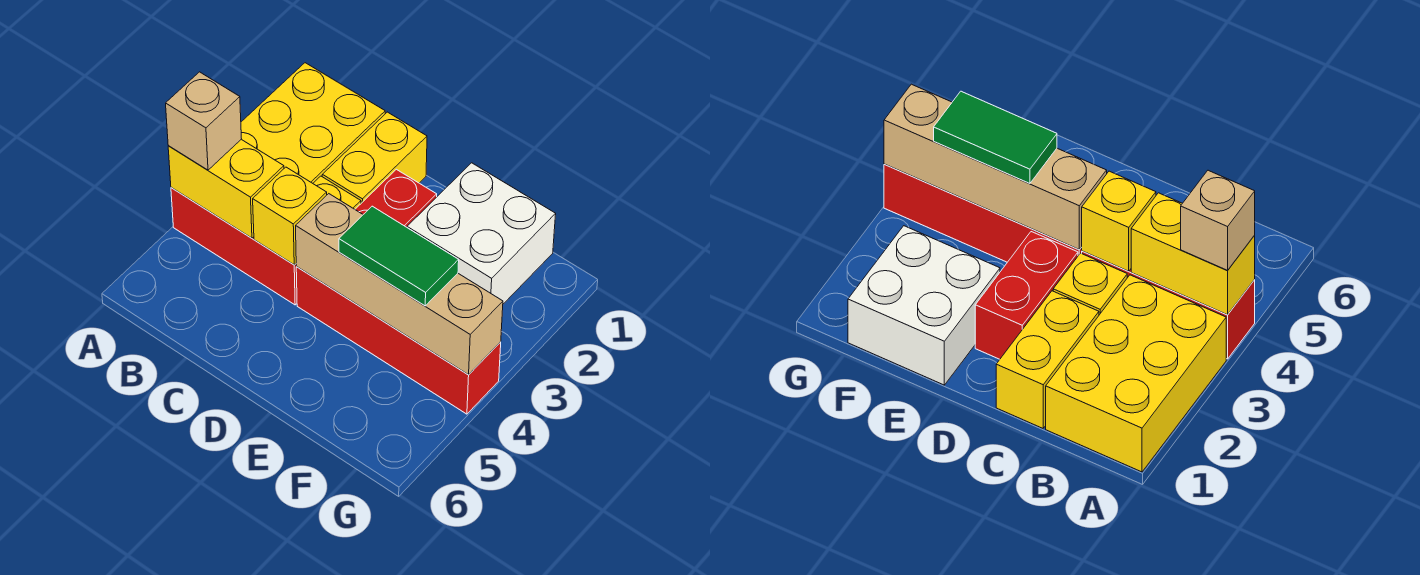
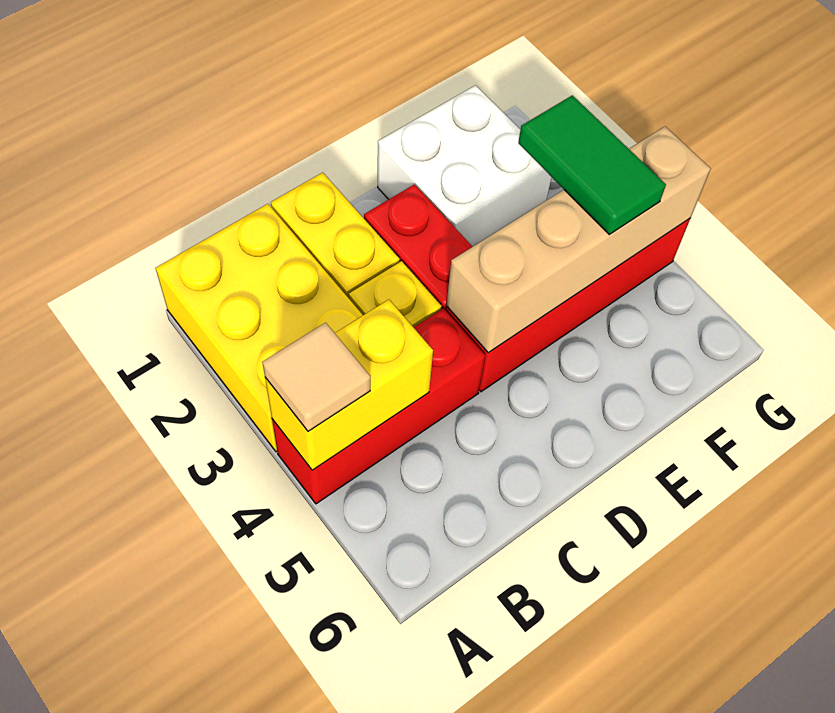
tan brick A4 level 3 -> tan tile A4 level 3
yellow brick C4 level 2 -> none
green tile E4:F4 level 3 -> green tile F3:F4 level 3

